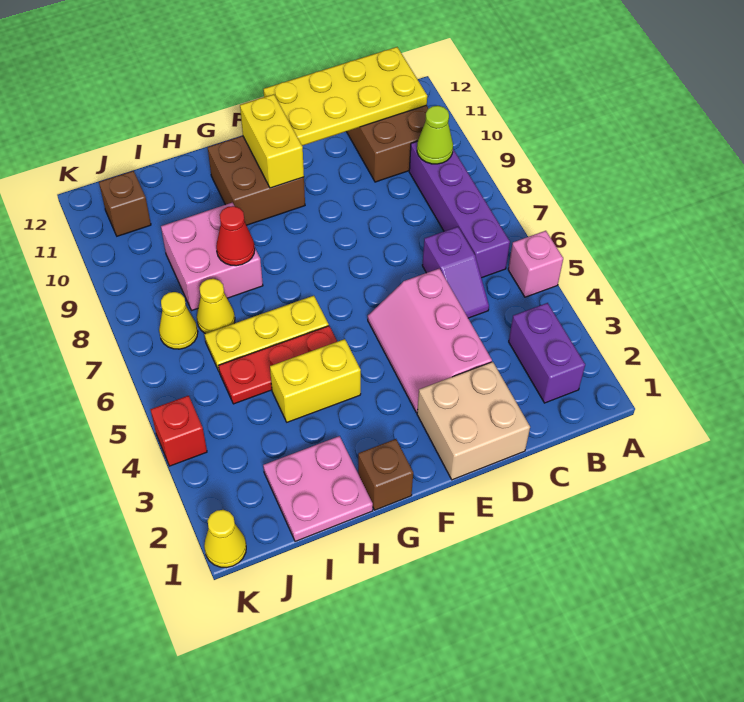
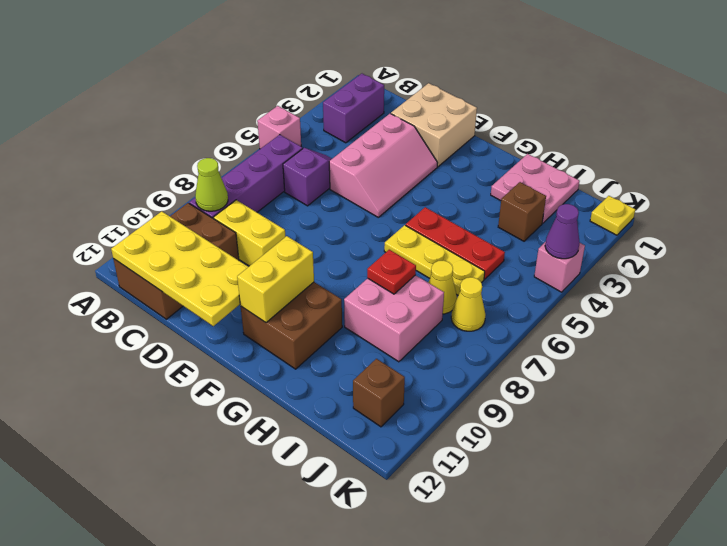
brown brick G1 level 1 -> brown brick I3 level 1
yellow brick G4:H4 level 1 -> yellow brick C9:D9 level 1
red cone H8 level 2 -> red plate H8 level 2
yellow cone K1 level 1 -> yellow plate K1 level 1
red brick K4 level 1 -> pink brick K4 level 1
none -> purple cone K4 level 2

